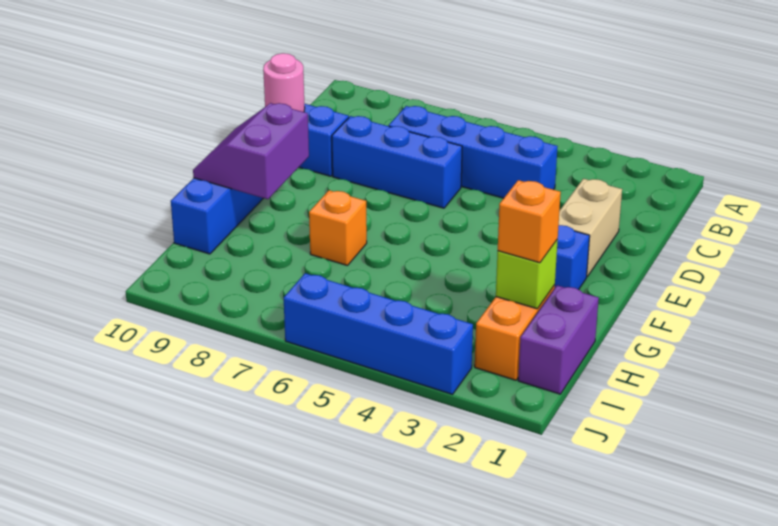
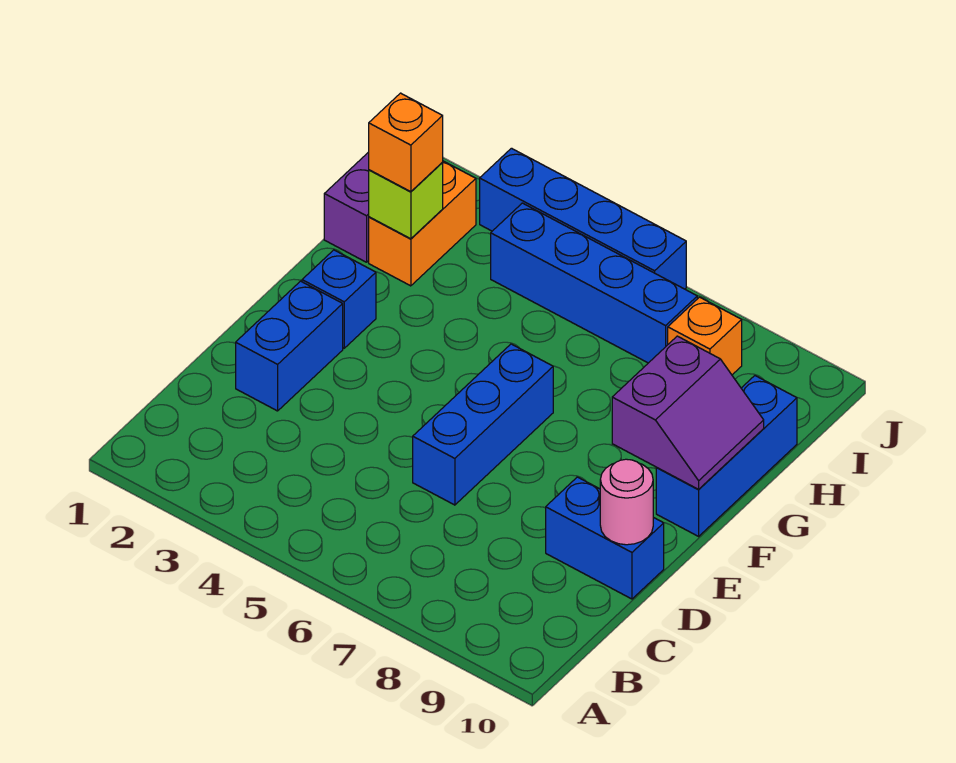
blue brick C4:C7 level 1 -> blue brick I4:I7 level 1
tan brick D2:E2 level 1 -> blue brick D2:E2 level 1
blue brick D6:D8 level 1 -> blue brick D6:F6 level 1
orange brick G7 level 1 -> orange brick I8 level 1

